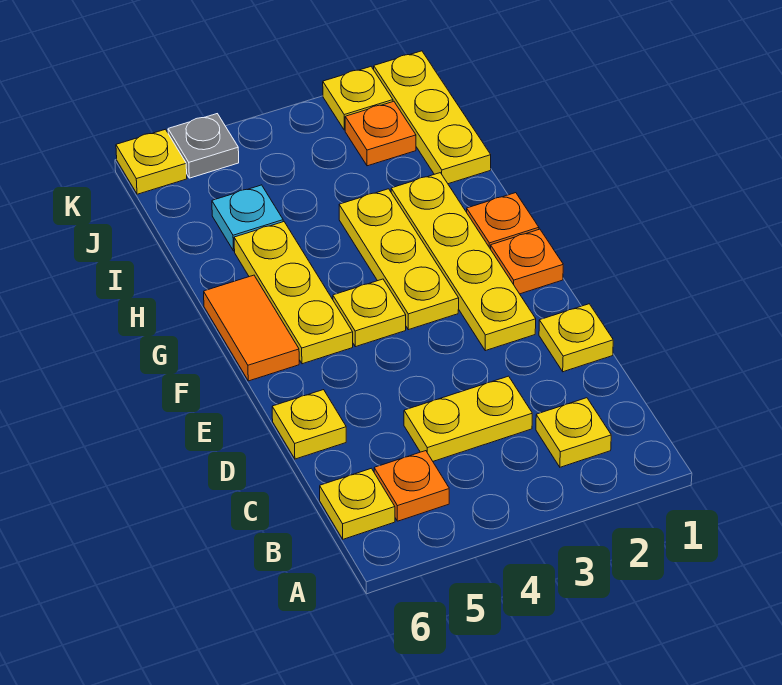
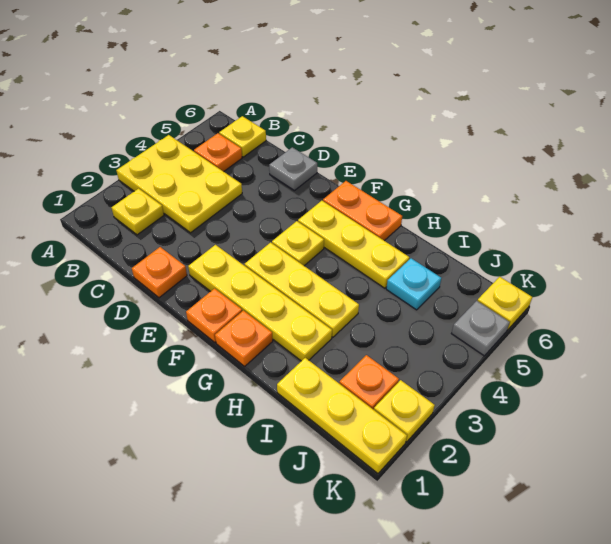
yellow plate C3:C4 level 1 -> yellow plate A3:C4 level 1
yellow plate D1 level 1 -> orange plate D1 level 1
yellow plate D6 level 1 -> grey plate D6 level 1
orange tile F6:G6 level 1 -> orange plate F6:G6 level 1

